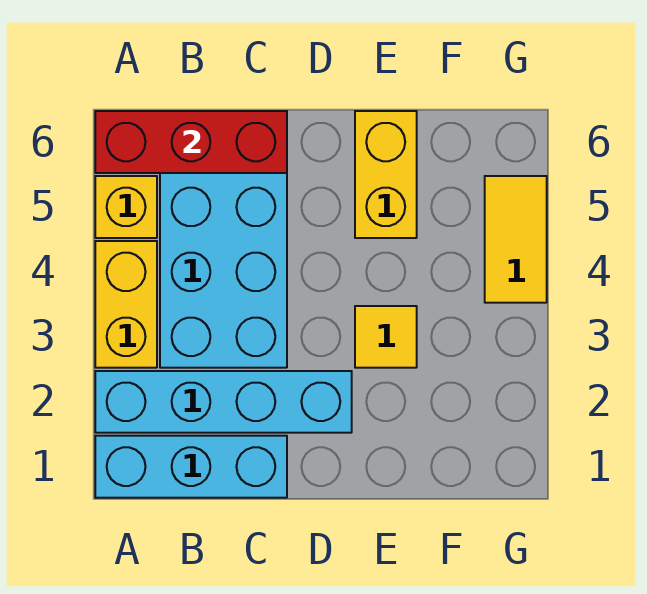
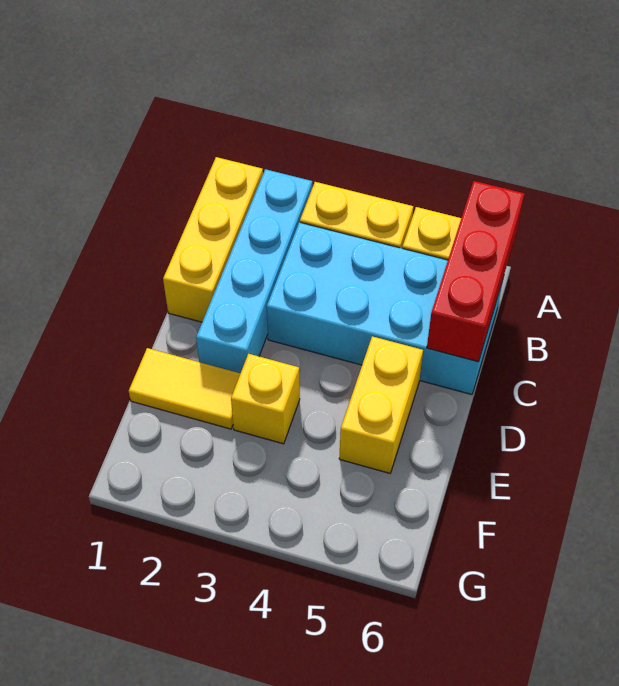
cyan brick A1:C1 level 1 -> yellow brick A1:C1 level 1
yellow tile E3 level 1 -> yellow brick E3 level 1
yellow brick E5:E6 level 1 -> yellow brick D5:E5 level 1
yellow tile G4:G5 level 1 -> yellow tile E1:E2 level 1

